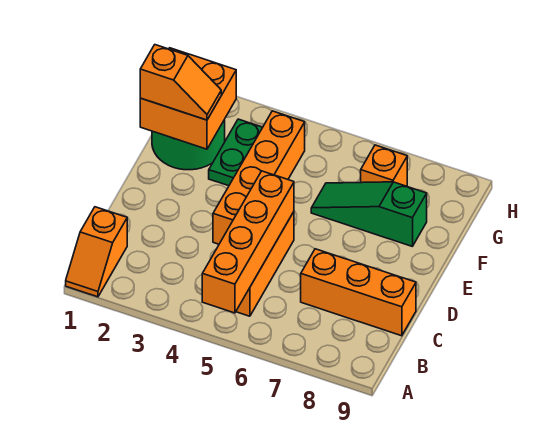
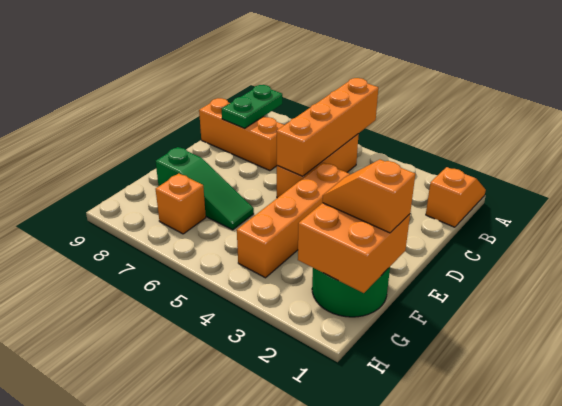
green plate F3:G3 level 1 -> green plate B8:C8 level 2

